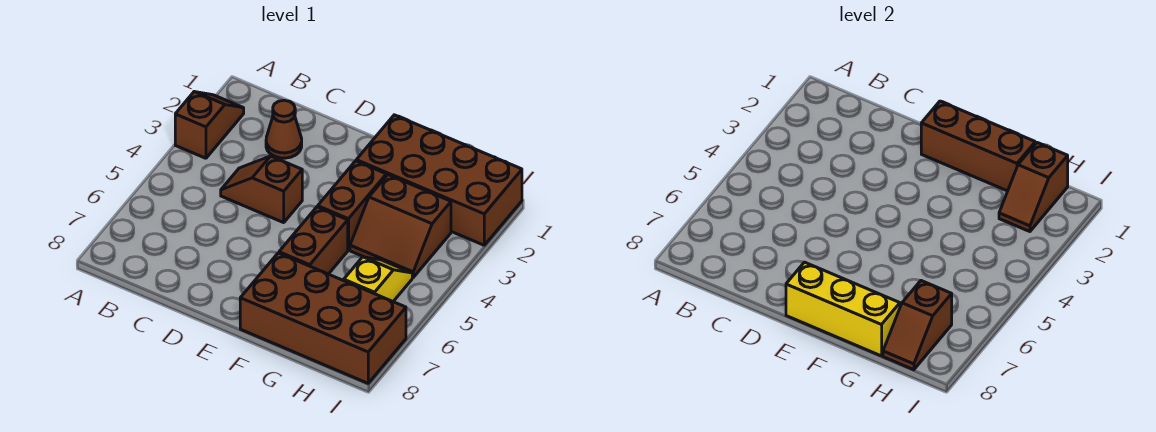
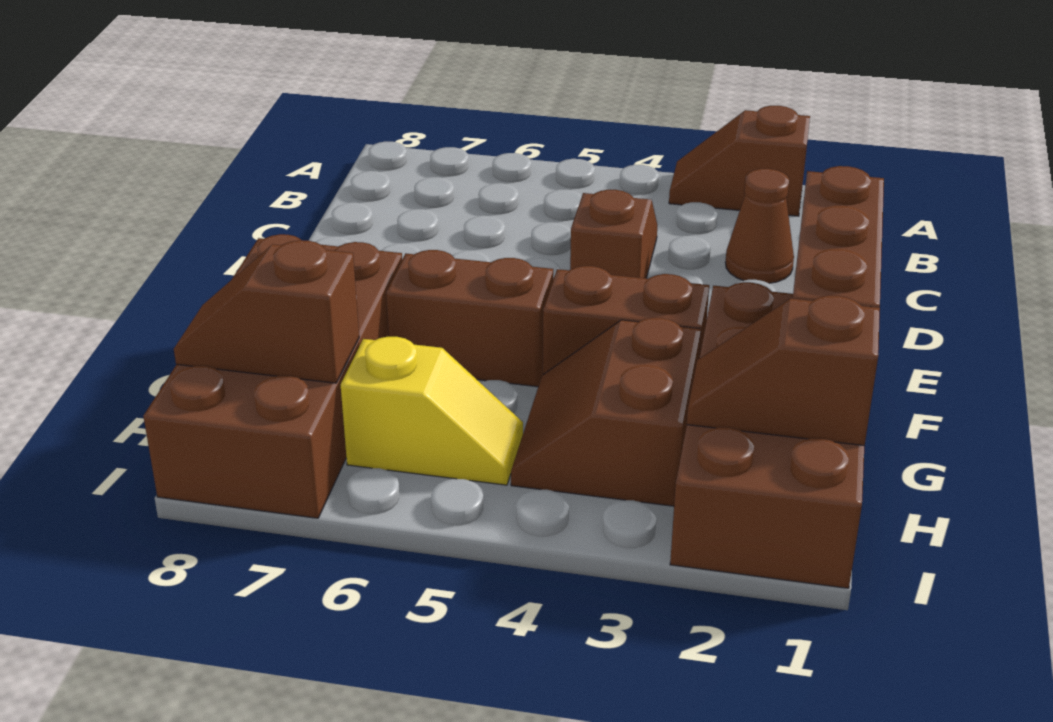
brown slope A2:A3 level 1 top 3 -> brown slope A2:A3 level 1 top 2
yellow brick E8:G8 level 2 -> none

